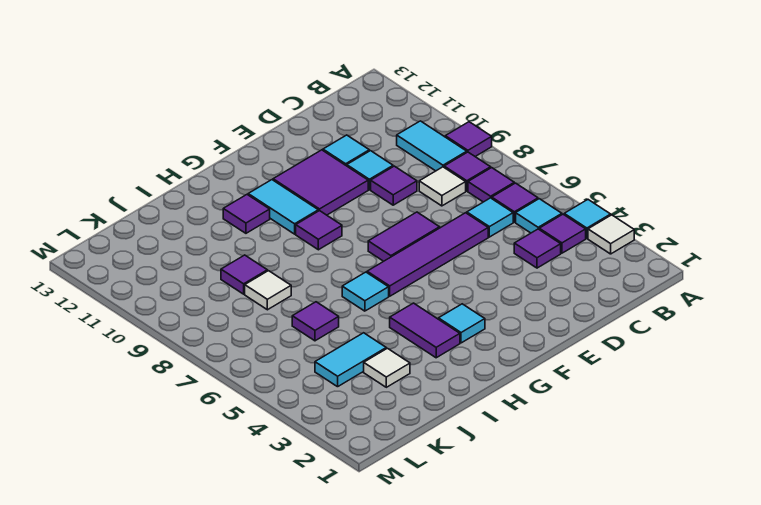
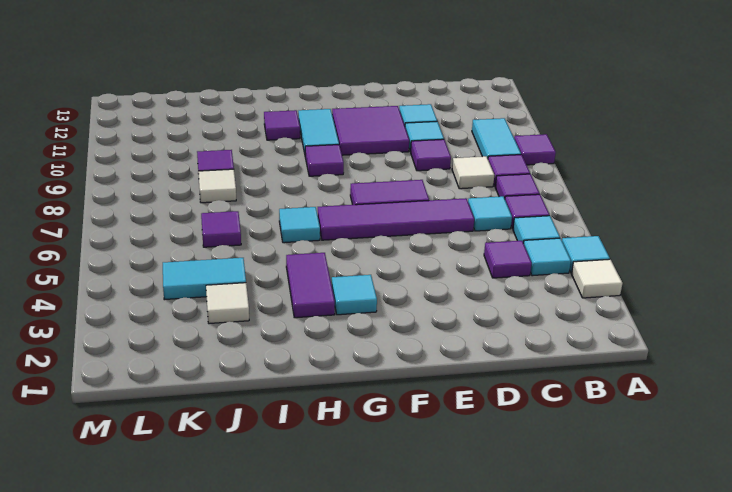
purple tile B4 level 1 -> cyan tile B4 level 1

